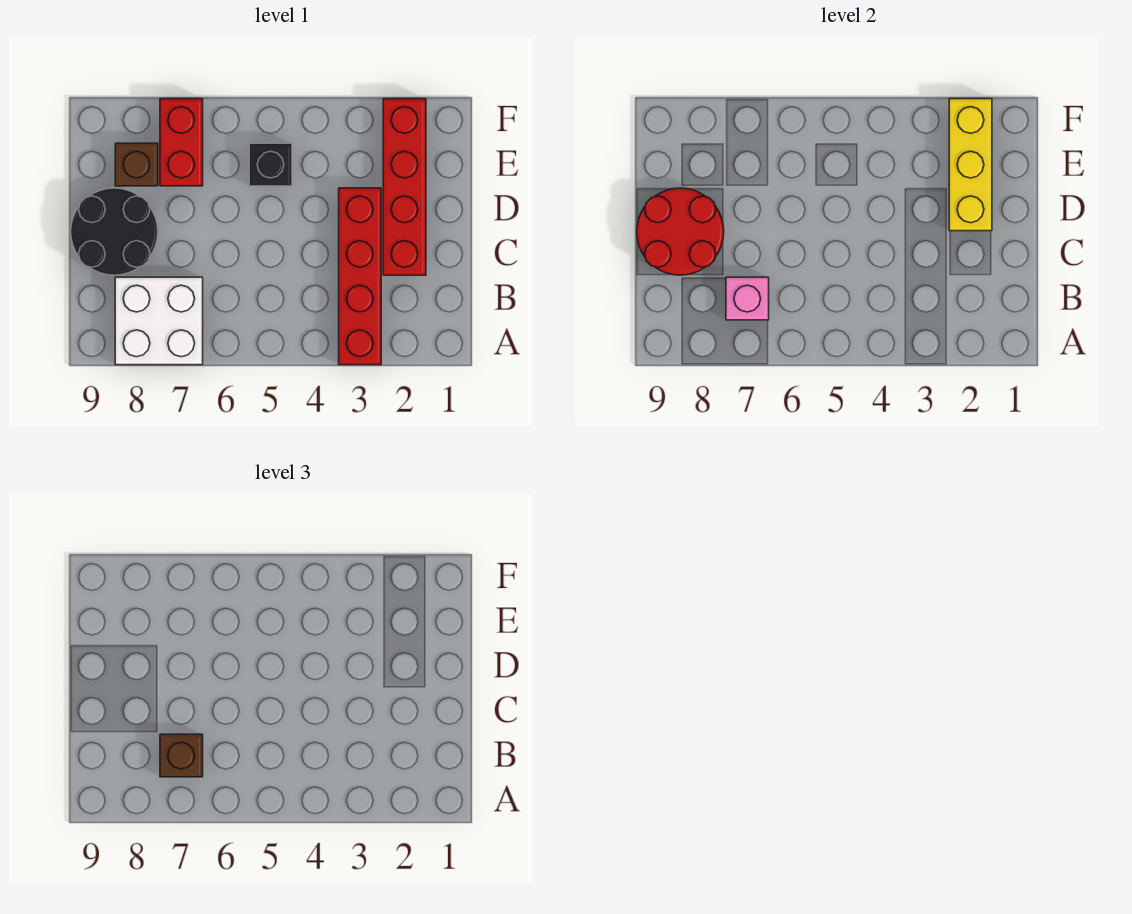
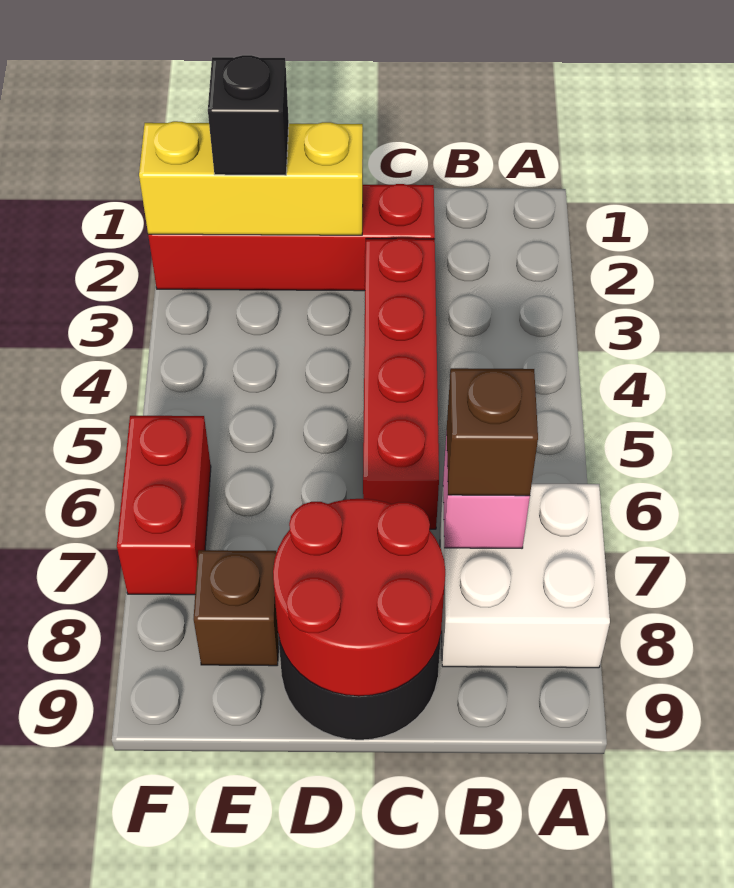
red brick A3:D3 level 1 -> red brick C3:C6 level 1
black brick E5 level 1 -> black brick E2 level 3
red brick E7:F7 level 1 -> red brick F6:F7 level 1

